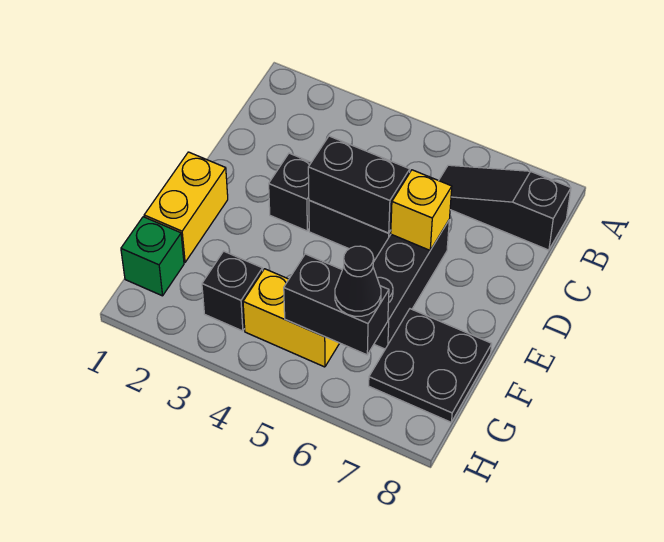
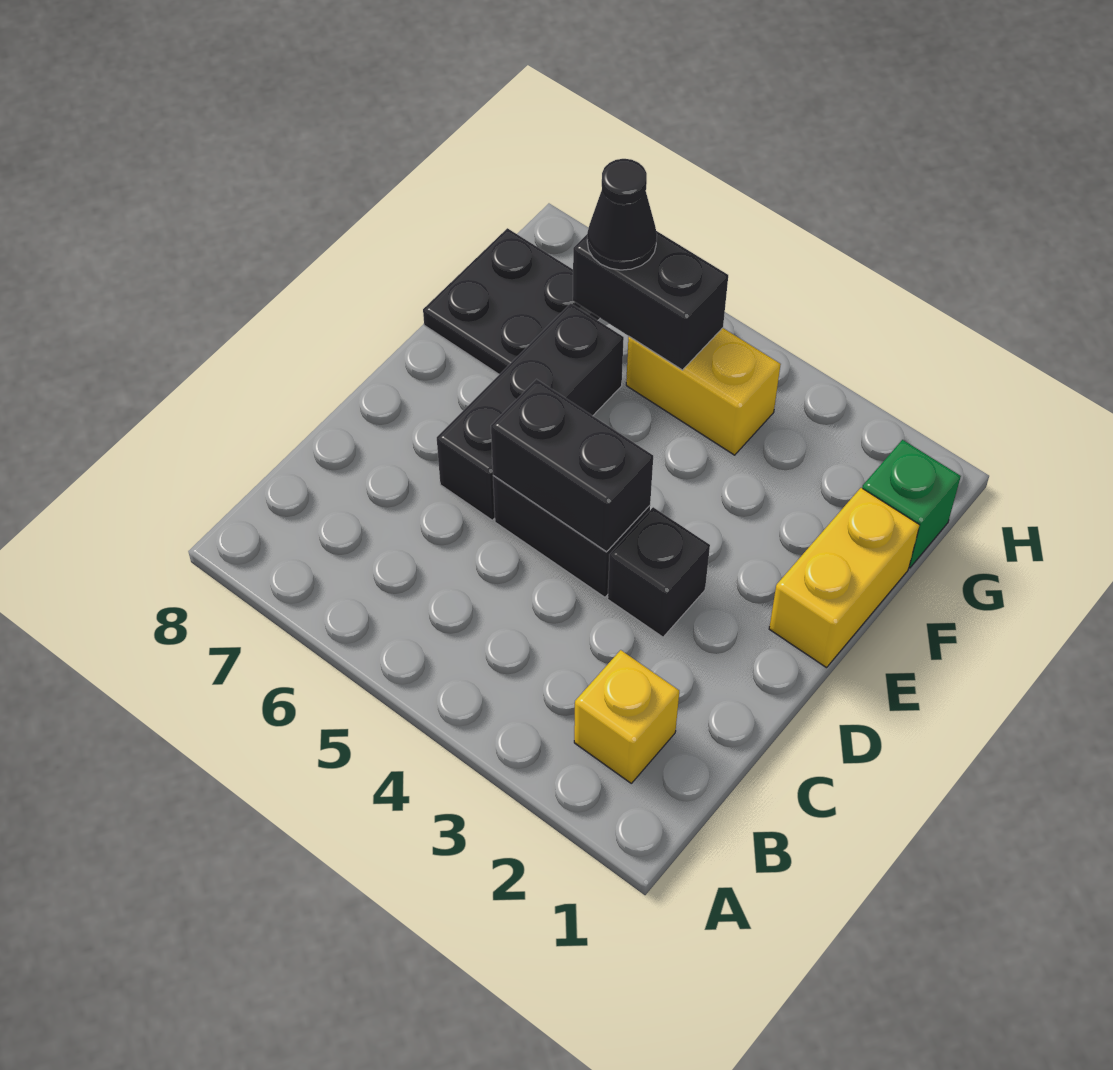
black slope B6:B8 level 1 top 8 -> none
yellow brick D6 level 2 -> yellow brick B2 level 1
black brick G3 level 1 -> none

